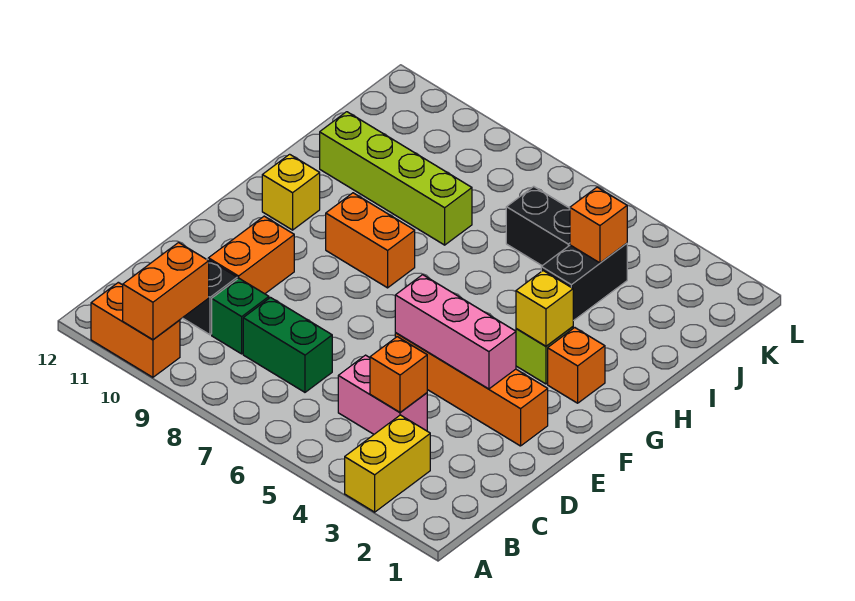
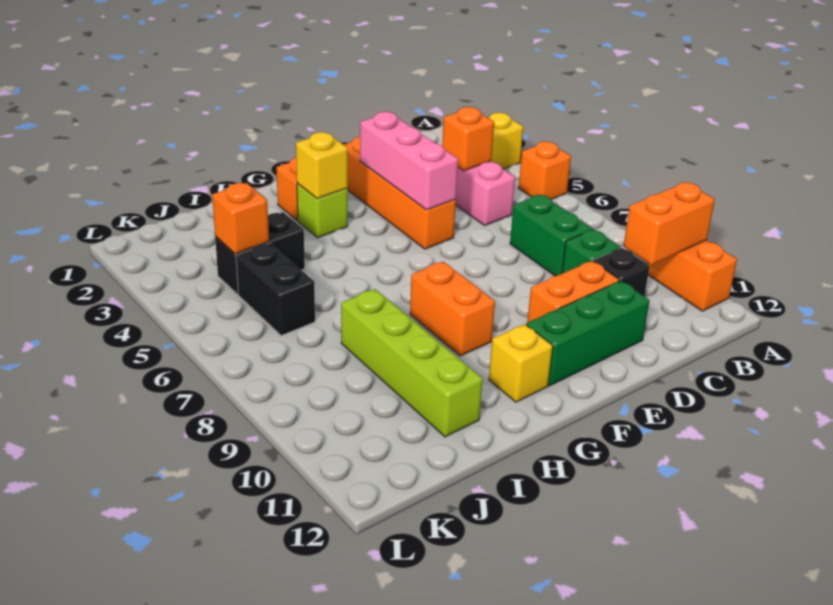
none -> orange brick A5 level 1
none -> green brick D11:F11 level 1

